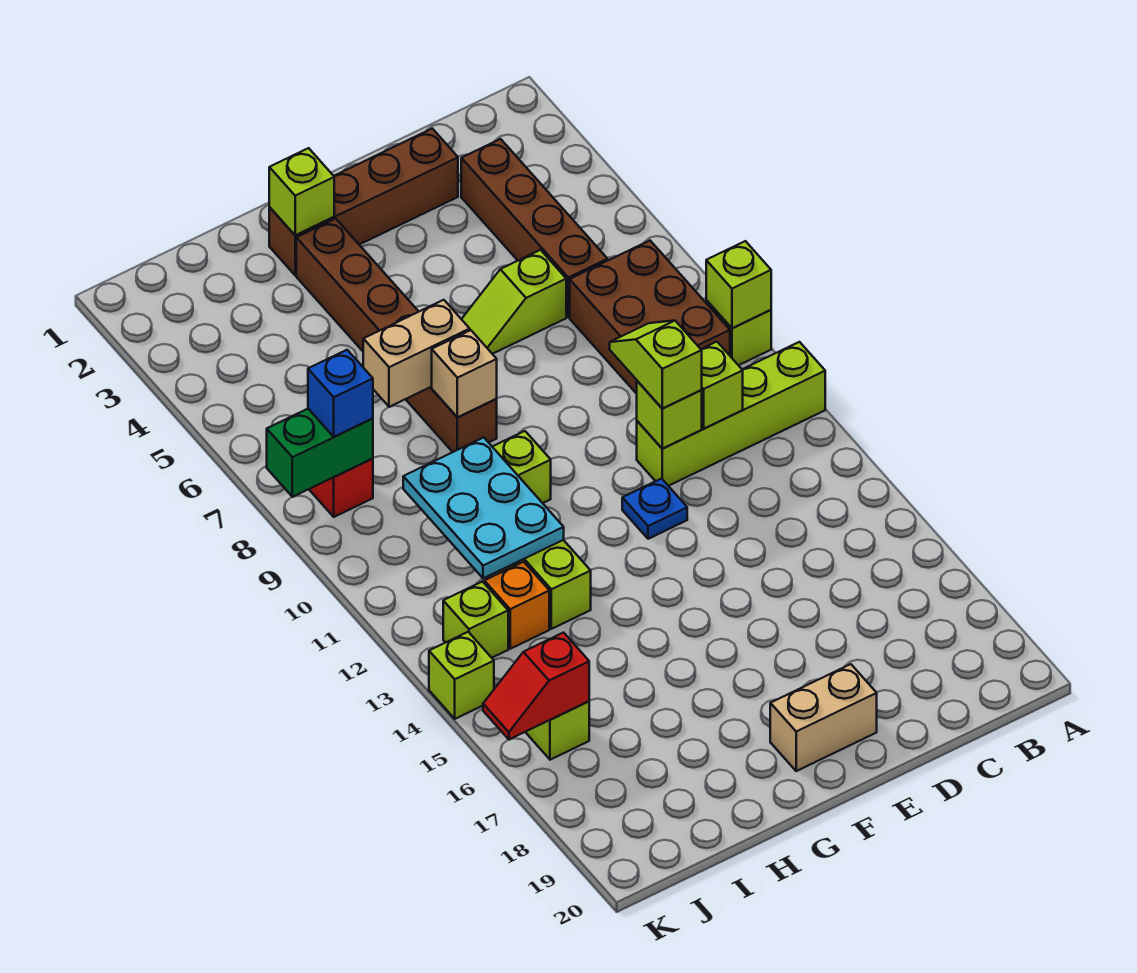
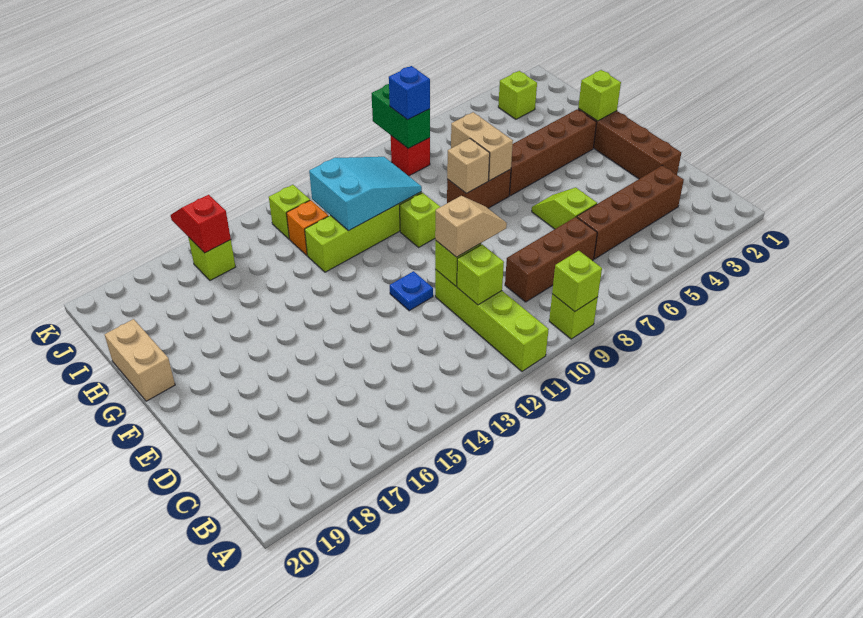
brown brick B7:C9 level 1 -> brown brick C7:C9 level 1
lime slope D10:D11 level 3 top 11 -> tan slope D10:D11 level 3 top 11
tan brick E19:F19 level 1 -> tan brick G20:H20 level 1
cyan plate H10:I12 level 2 -> cyan slope H10:I12 level 2 top 12
lime brick K14 level 1 -> lime brick J3 level 1

